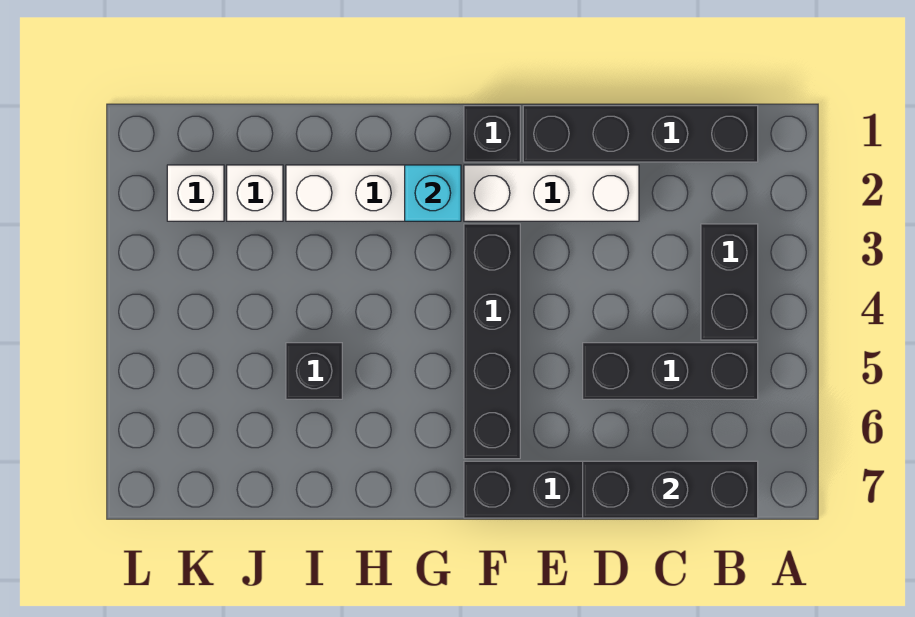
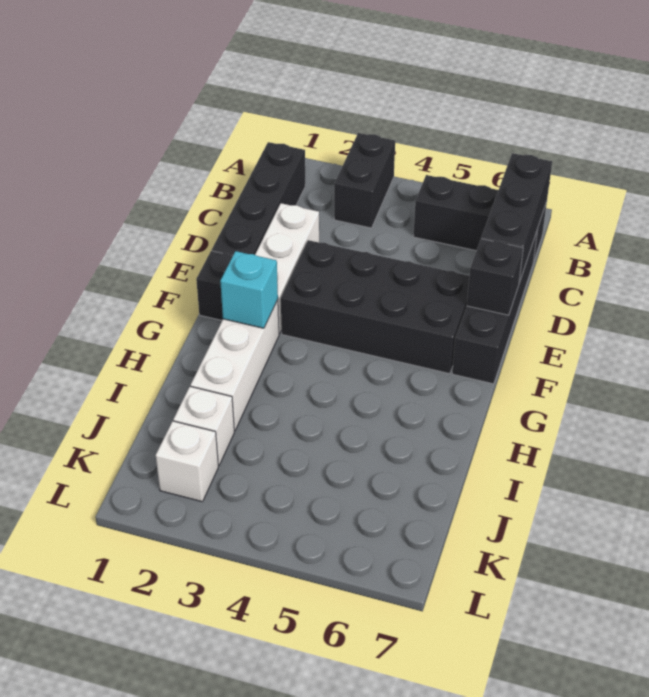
black brick B3:B4 level 1 -> black brick A3:B3 level 1
black brick B5:D5 level 1 -> black brick B5:B7 level 1
black brick F3:F6 level 1 -> black brick E3:F6 level 1
black brick I5 level 1 -> black brick E7 level 2

